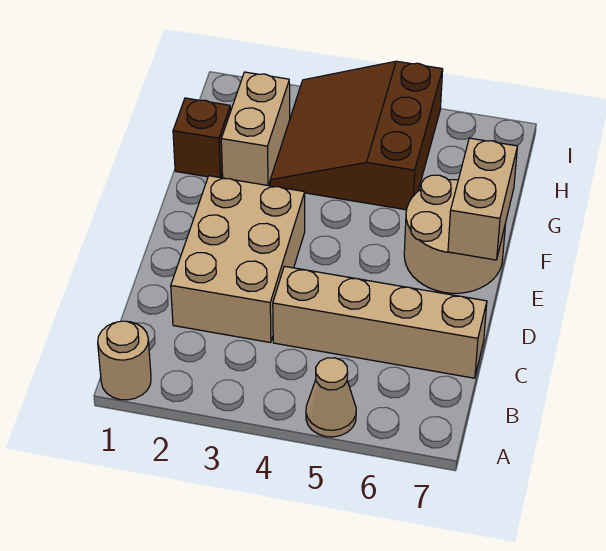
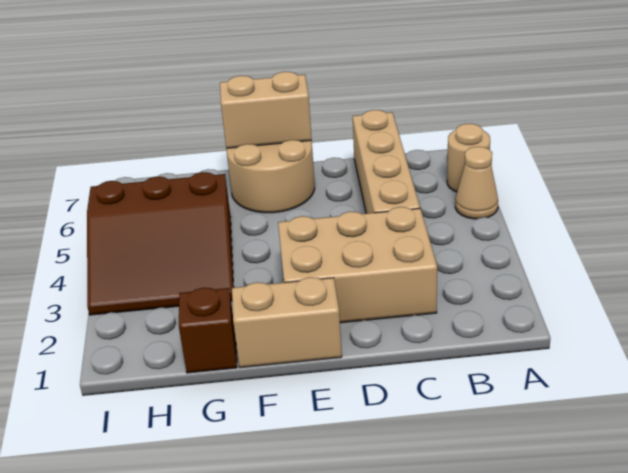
tan round brick A1 level 1 -> tan round brick A6 level 1
tan brick G2:H2 level 1 -> tan brick E1:F1 level 1

